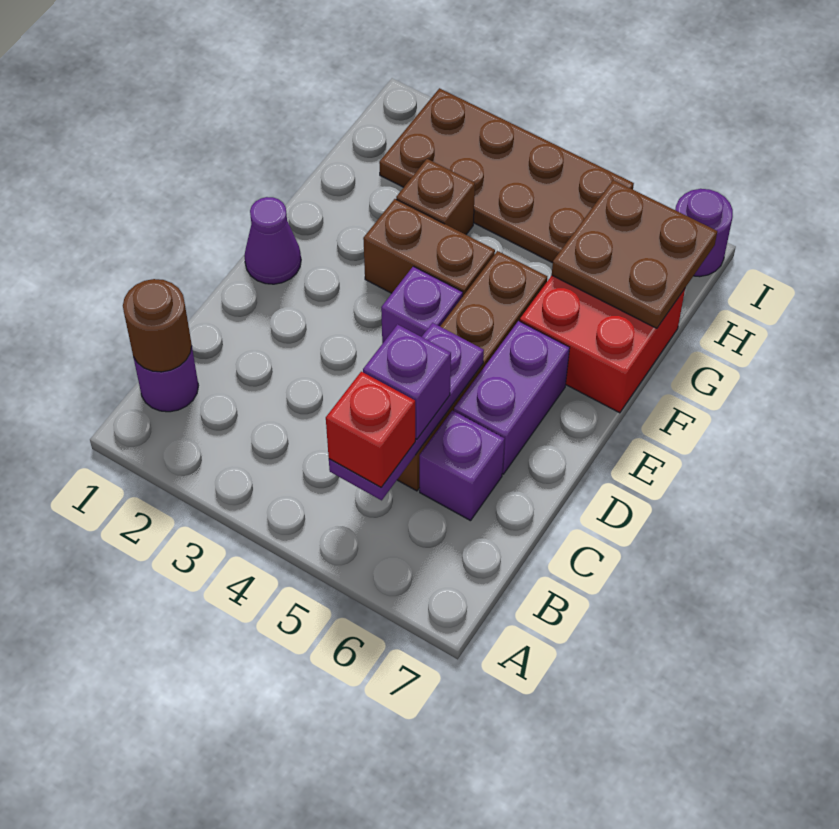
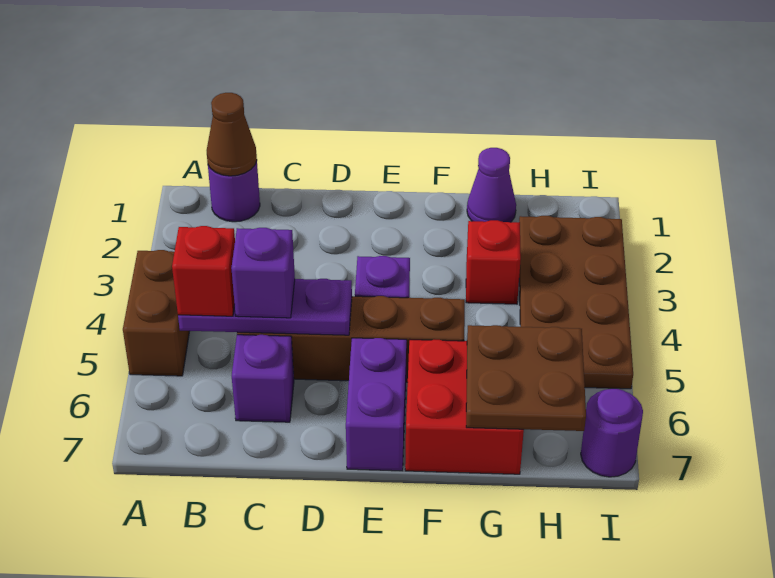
brown round brick B1 level 2 -> brown cone B1 level 2
purple brick D6:E6 level 1 -> purple brick E6:E7 level 1
purple cone E1 level 1 -> purple cone G1 level 1
brown brick F3:F4 level 1 -> brown brick A4:A5 level 1
brown brick G3 level 1 -> red brick G3 level 1

